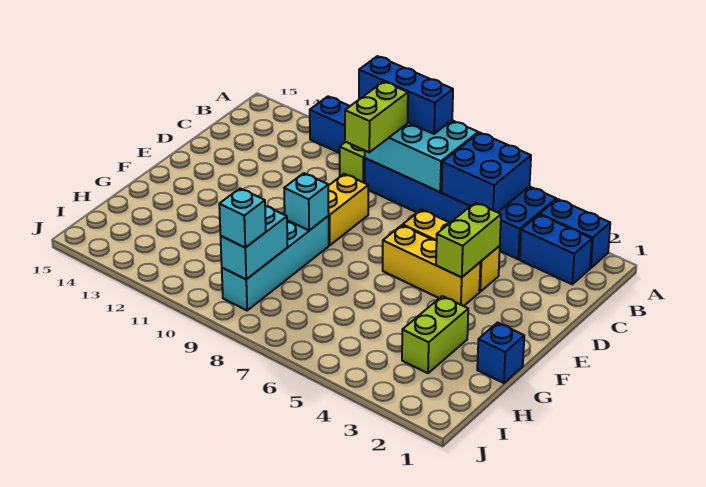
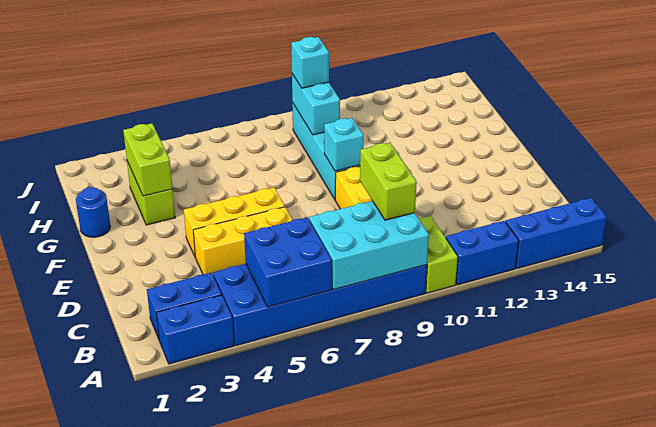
blue brick A8:A10 level 3 -> blue brick A13:A15 level 1
lime brick D4:E4 level 2 -> lime brick G3:H3 level 2
blue brick G1 level 1 -> blue round brick G1 level 1

